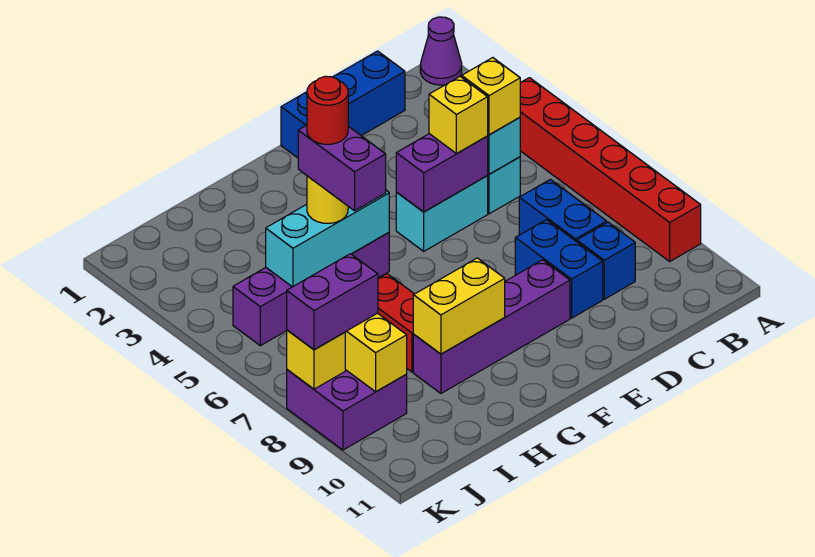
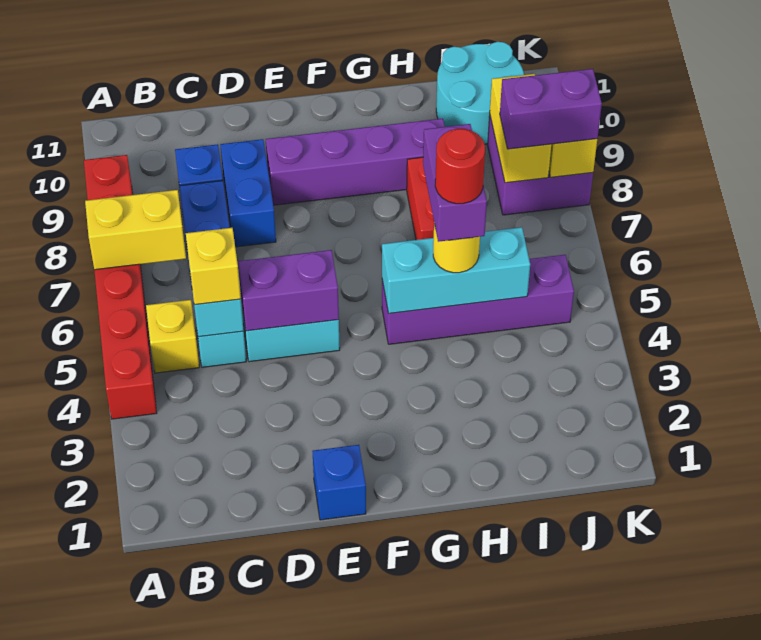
purple cone A1 level 1 -> none
blue brick C1:E1 level 1 -> blue brick E1 level 1
yellow brick D5 level 3 -> yellow brick B5 level 1
yellow brick G9:H9 level 2 -> yellow brick A7:B7 level 2
none -> cyan round brick I10:J11 level 1

